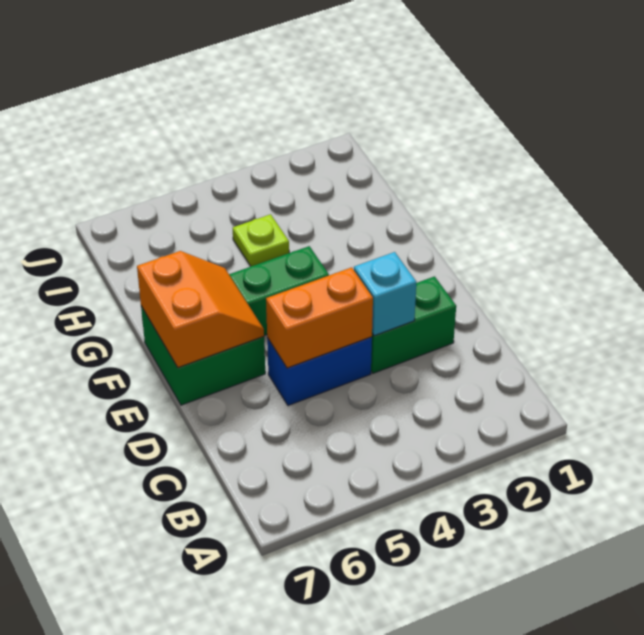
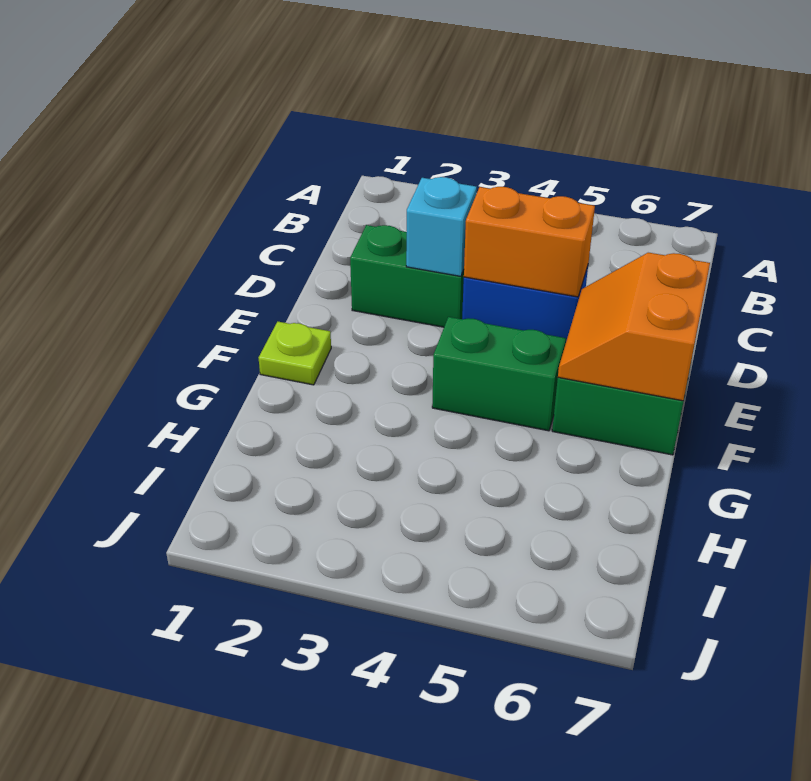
lime plate H4 level 1 -> lime plate F1 level 1

